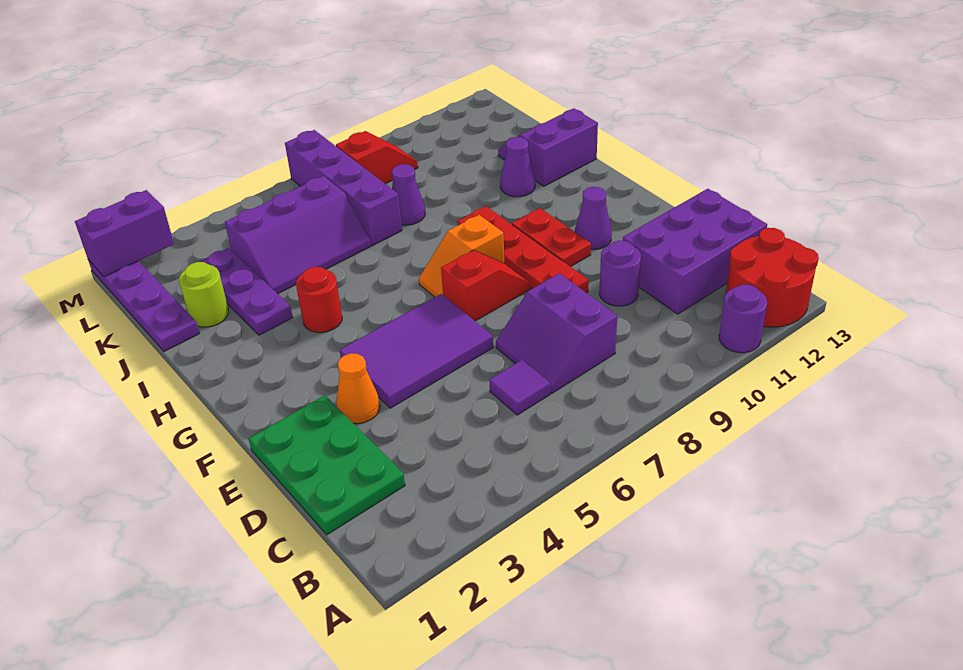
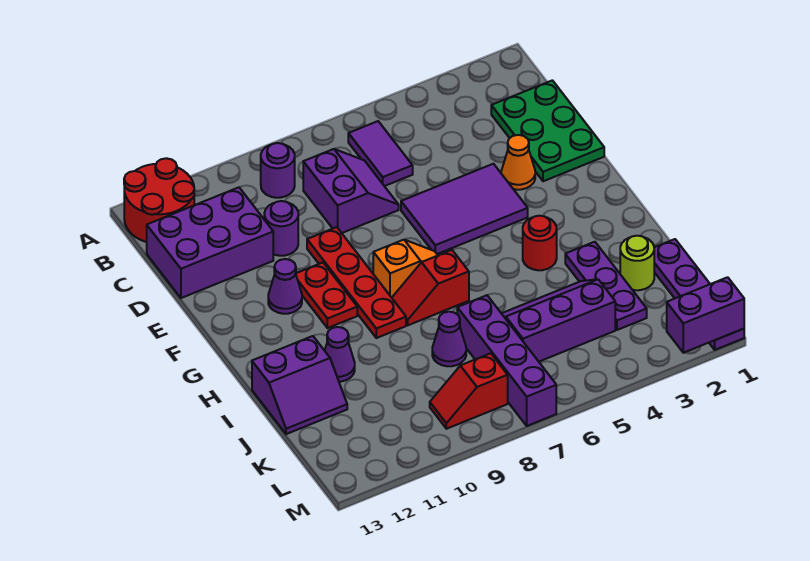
purple round brick A11 level 1 -> purple round brick B9 level 1
purple tile C6 level 1 -> purple tile B6:C6 level 1
red slope F7:F8 level 1 top 7 -> red slope H7:H8 level 1 top 7

